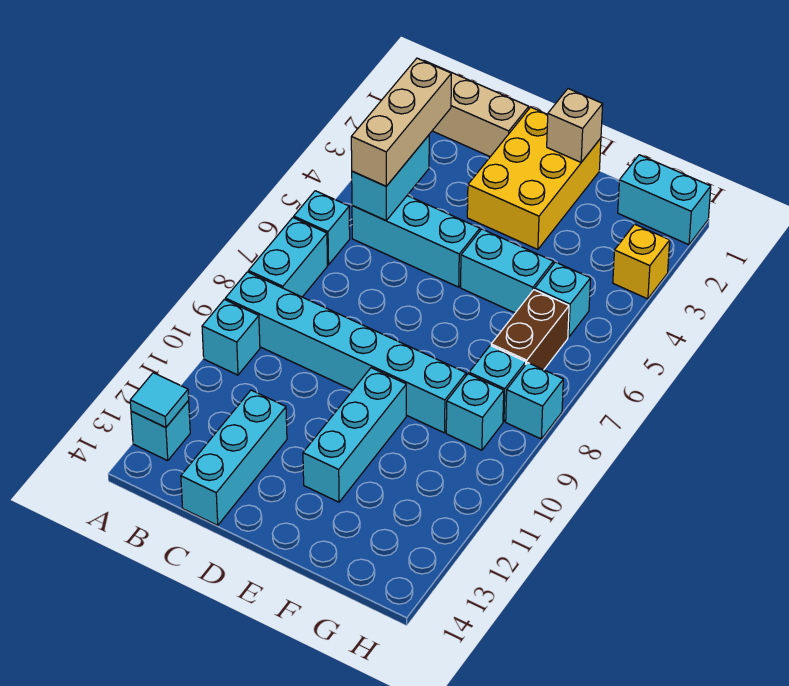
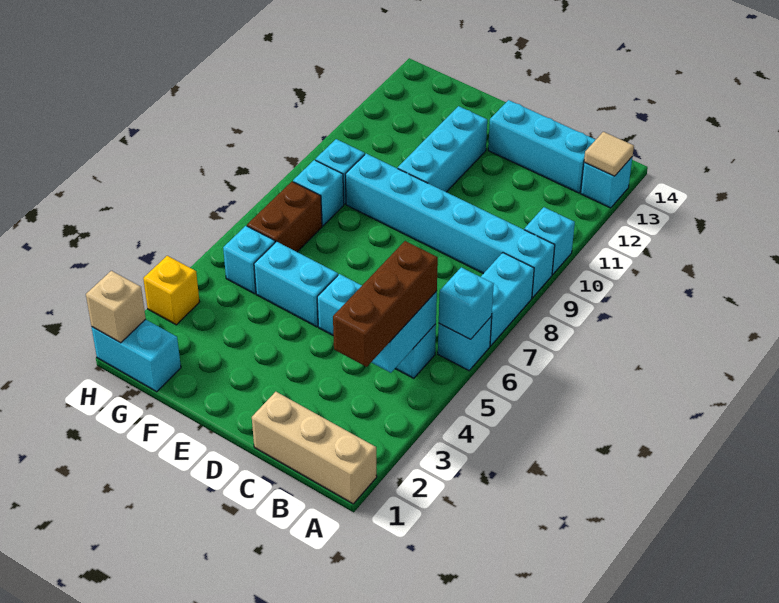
cyan tile A13 level 2 -> tan tile A13 level 2
tan brick B3:B5 level 3 -> brown brick B3:B5 level 3
cyan brick C12:C14 level 1 -> cyan brick B13:D13 level 1
yellow brick D1:E3 level 1 -> none
tan brick E1 level 2 -> tan brick H1 level 2
cyan brick H8 level 1 -> cyan brick A6 level 2

